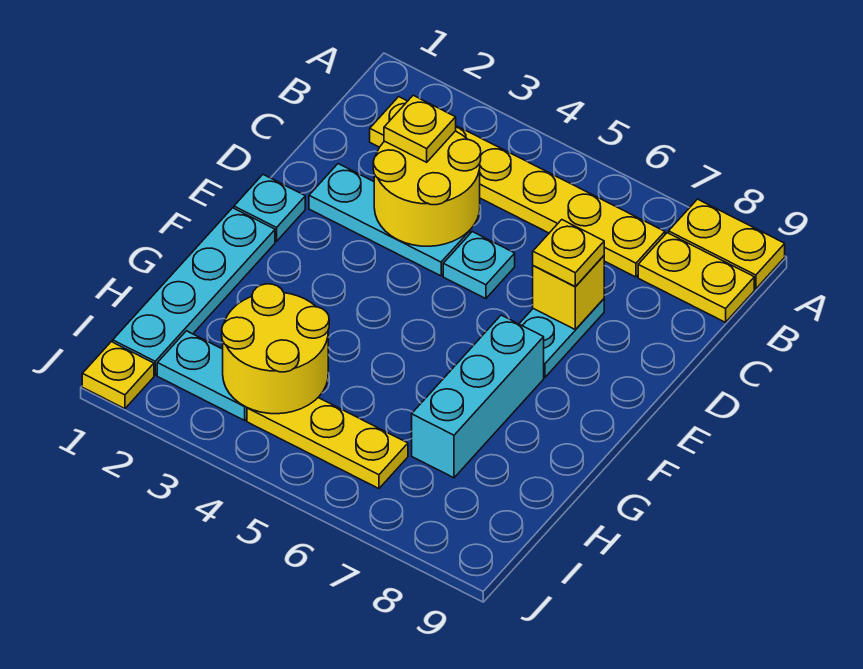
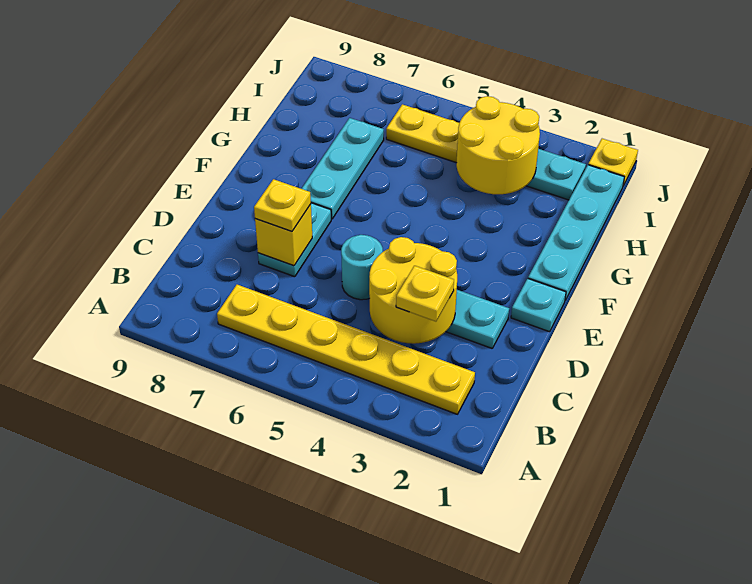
yellow plate A8:A9 level 1 -> none
yellow plate B8:B9 level 1 -> none
cyan plate D5 level 1 -> cyan round brick D5 level 1
cyan brick F7:H7 level 1 -> cyan plate F7:H7 level 1

